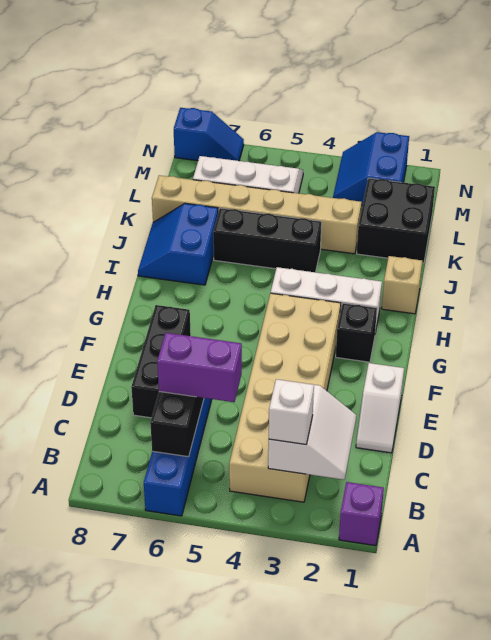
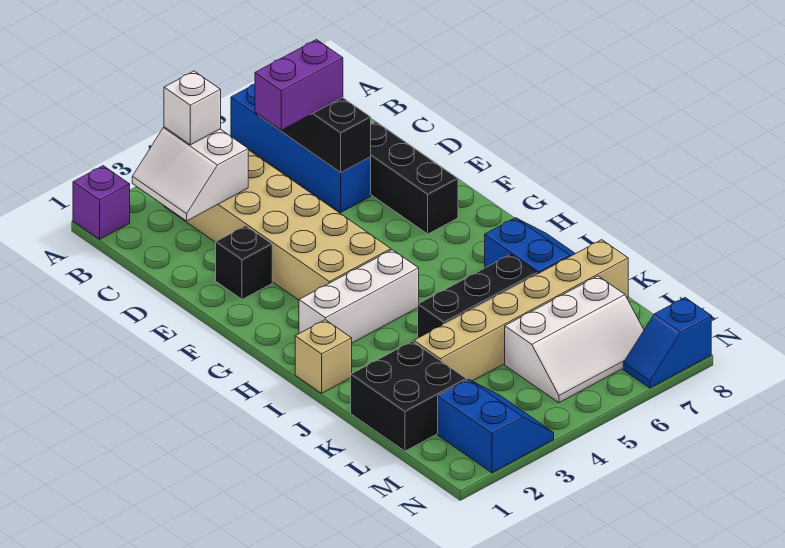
white slope D1:E1 level 1 top E -> none
black brick G2 level 1 -> black brick E2 level 1

